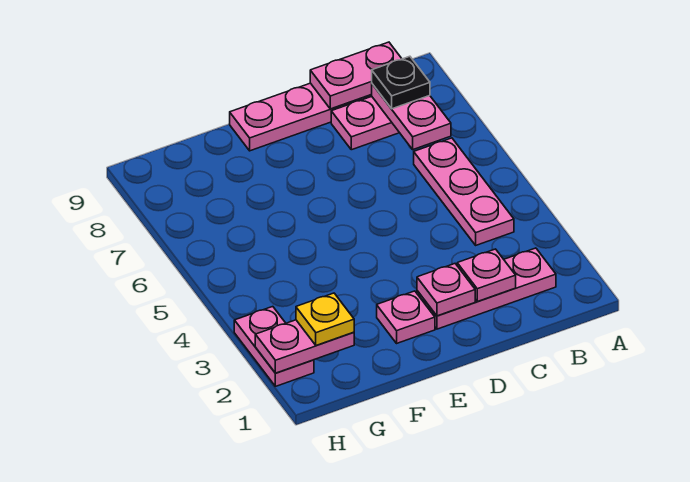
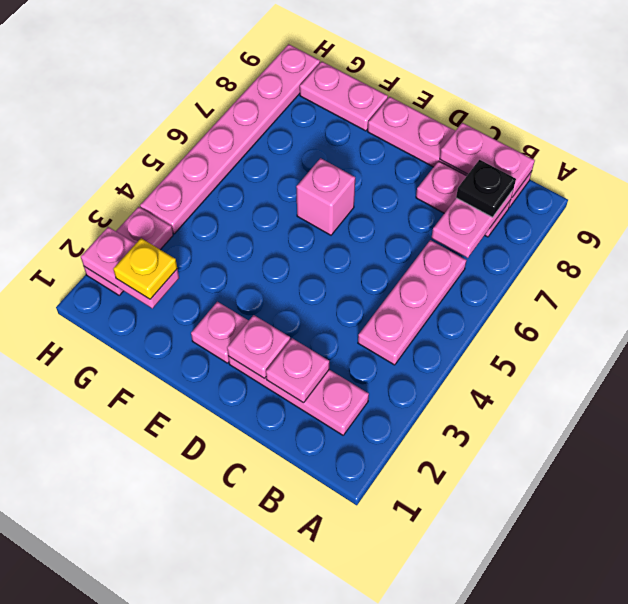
none -> pink brick E6 level 1
none -> pink plate F9:G9 level 1
none -> pink plate H4:H9 level 1

